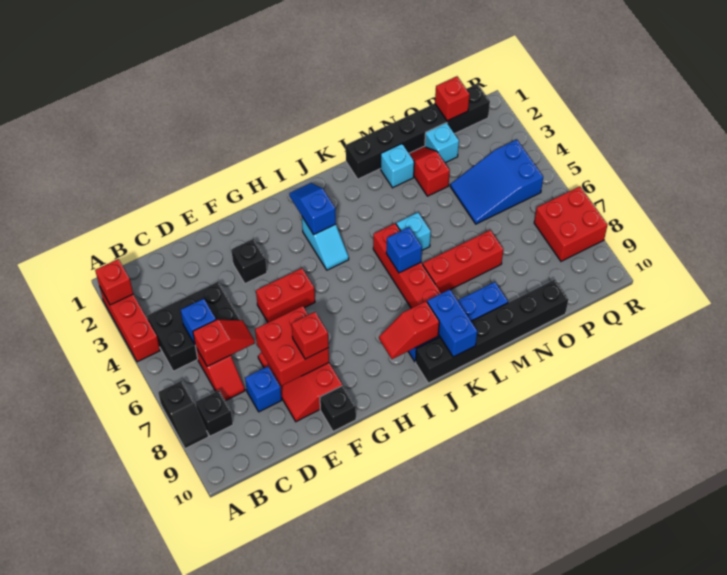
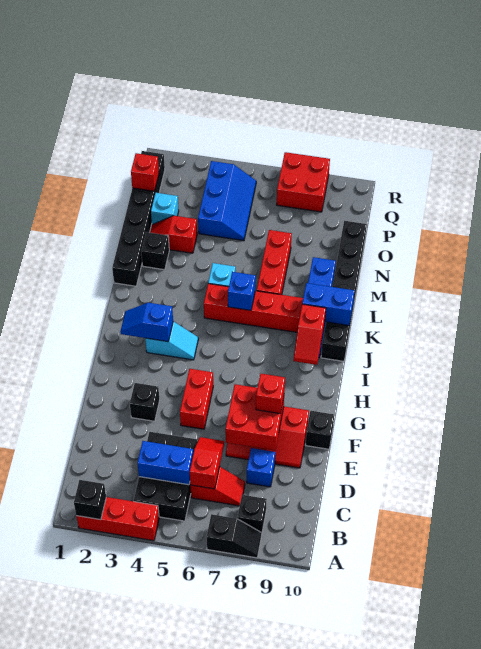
red brick A2 level 2 -> black brick A2 level 2
blue brick C5 level 2 -> blue brick C4:C5 level 2
cyan brick M2 level 1 -> black brick M2 level 1
blue slope O4:Q5 level 1 top Q -> blue slope O4:Q5 level 1 top 4

